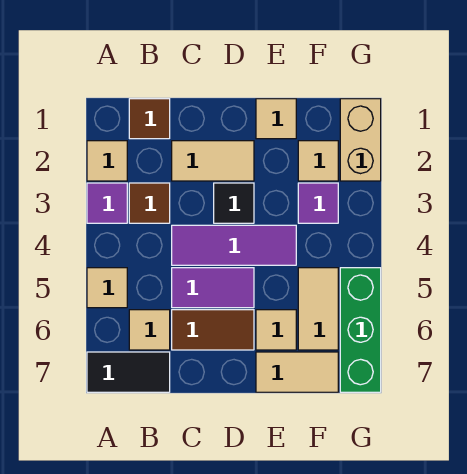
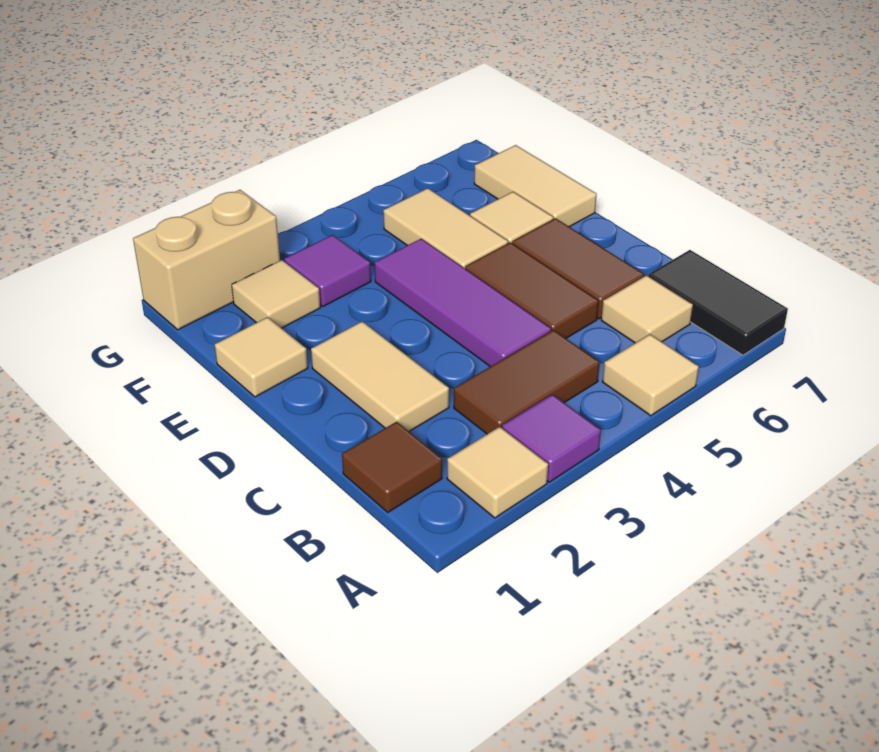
brown tile B3 level 1 -> brown tile B3:B4 level 1
purple tile C5:D5 level 1 -> brown tile C5:D5 level 1
black tile D3 level 1 -> none
tan tile F5:F6 level 1 -> tan tile E5:F5 level 1
green brick G5:G7 level 1 -> none

